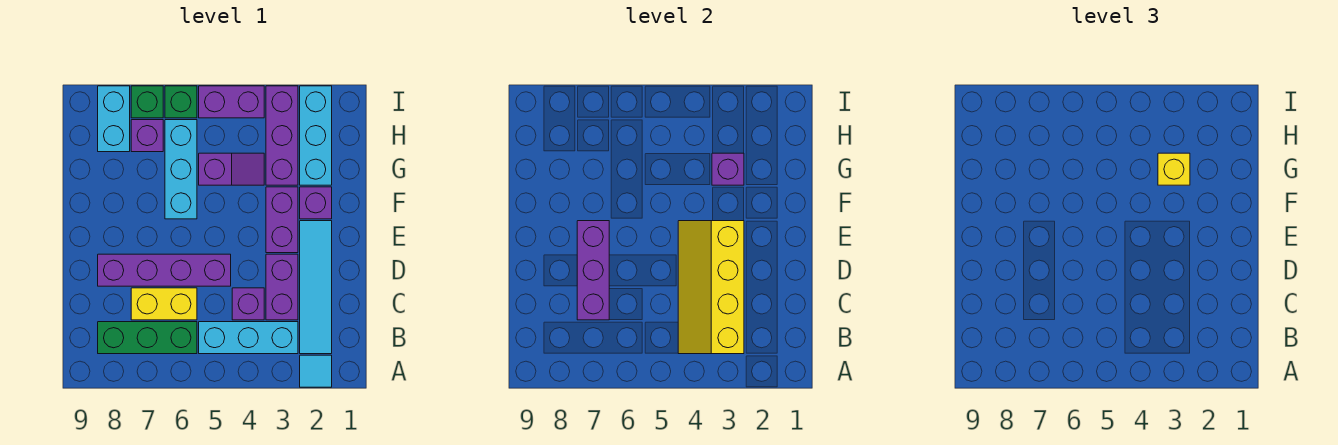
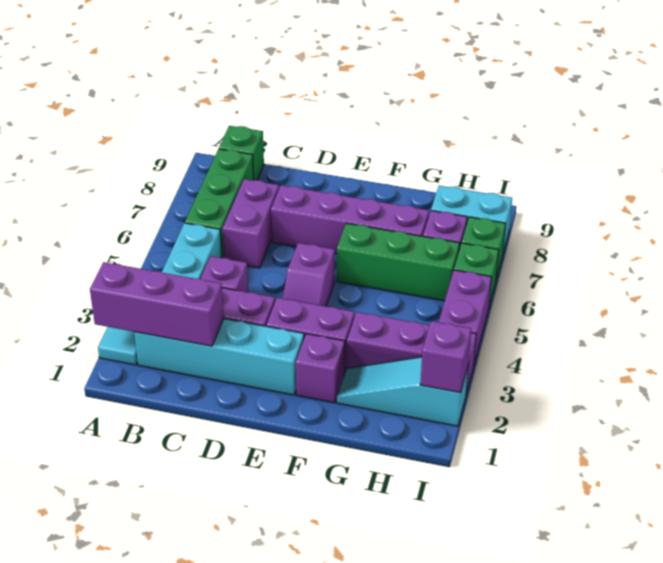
cyan tile B2:E2 level 1 -> cyan brick B2:E2 level 1
yellow slope B3:E4 level 2 top 3 -> none
none -> green brick B9 level 1
yellow brick C6:C7 level 1 -> purple brick C6:C7 level 1
purple brick C7:E7 level 2 -> purple brick A2:C2 level 2
purple brick D5:D8 level 1 -> purple brick D7:G7 level 1
cyan brick F6:H6 level 1 -> green brick F6:H6 level 1
cyan brick G2:I2 level 1 -> cyan slope G2:I2 level 1 top I
purple brick G3 level 2 -> purple brick I2 level 2
yellow brick G3 level 3 -> none
purple slope G4:G5 level 1 top 5 -> purple slope E4:E5 level 1 top 5

